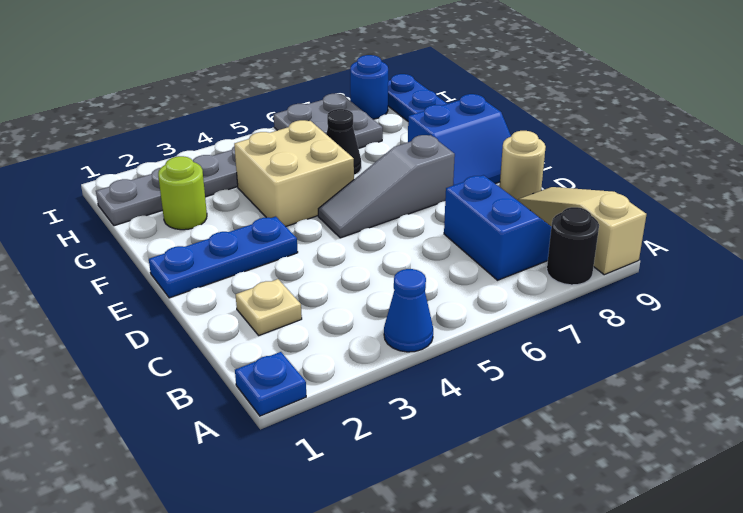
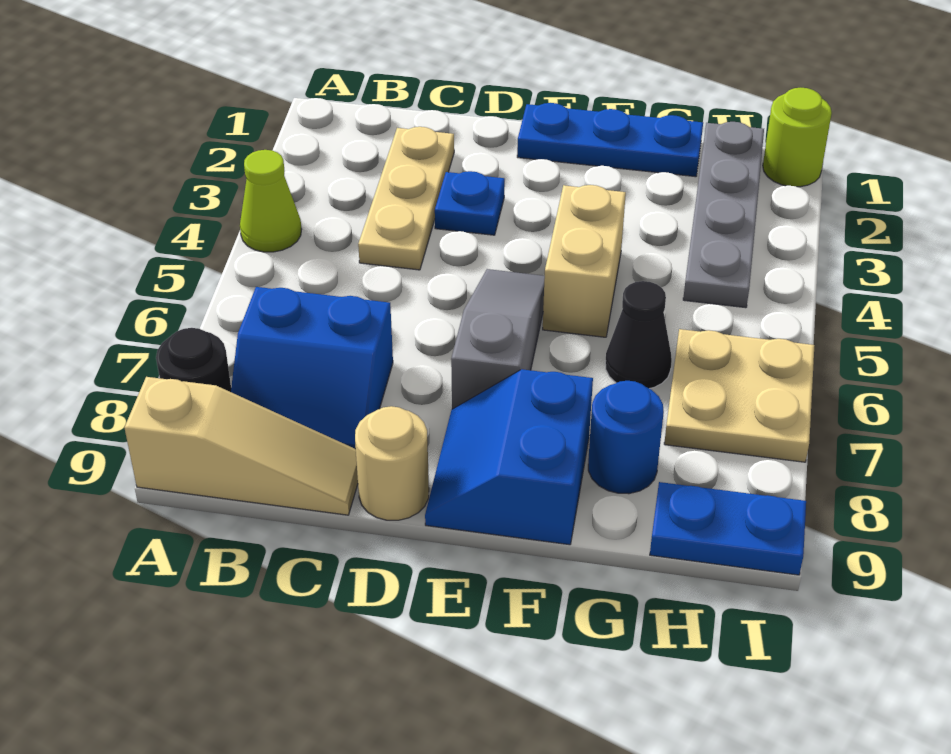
blue plate A1 level 1 -> blue plate D3 level 1
blue cone A4 level 1 -> lime cone A4 level 1
tan plate C2 level 1 -> tan plate C2:C4 level 1
blue plate E1:E3 level 1 -> blue plate E1:G1 level 1
tan brick F4:G5 level 1 -> tan brick F4:F5 level 1
lime round brick G2 level 1 -> lime round brick I1 level 1
grey plate H6:I7 level 1 -> tan plate H6:I7 level 1
blue round brick I8 level 1 -> blue round brick G8 level 1

